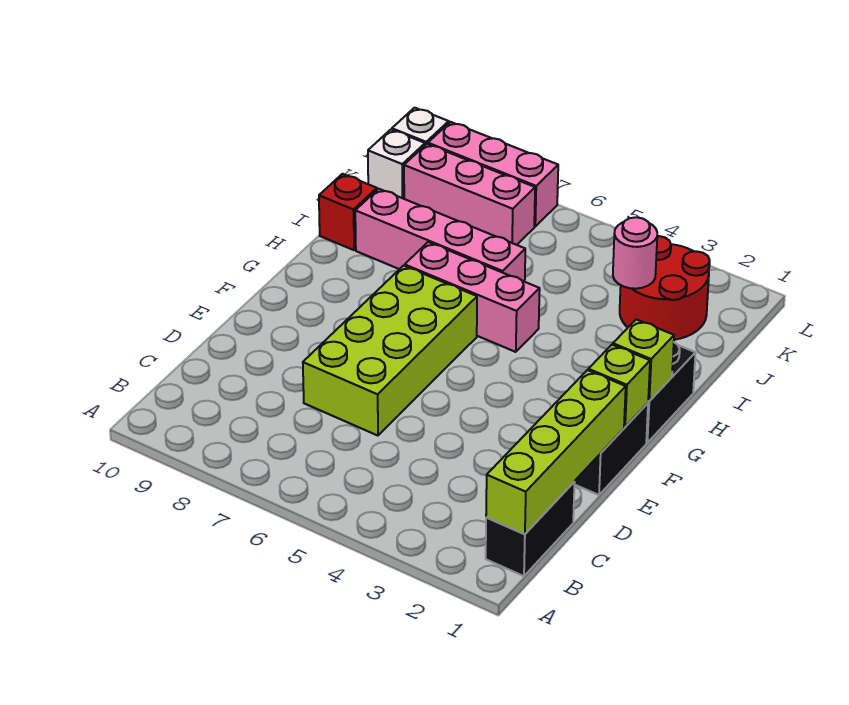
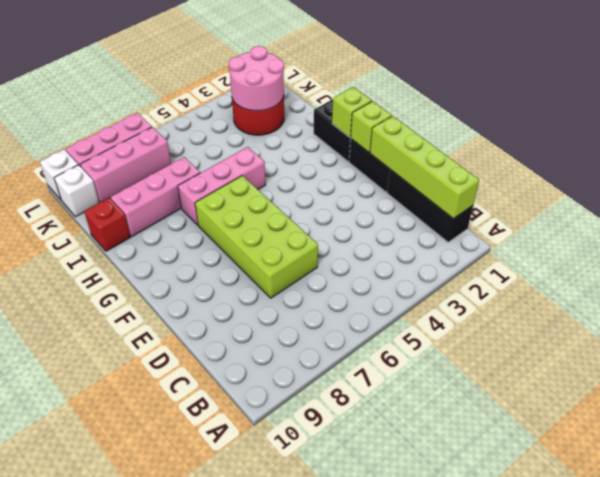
black brick B1:C1 level 1 -> black brick B1:D1 level 1
pink brick I6:I9 level 1 -> pink brick I7:I9 level 1
pink round brick J3 level 2 -> pink round brick J2:K3 level 2

